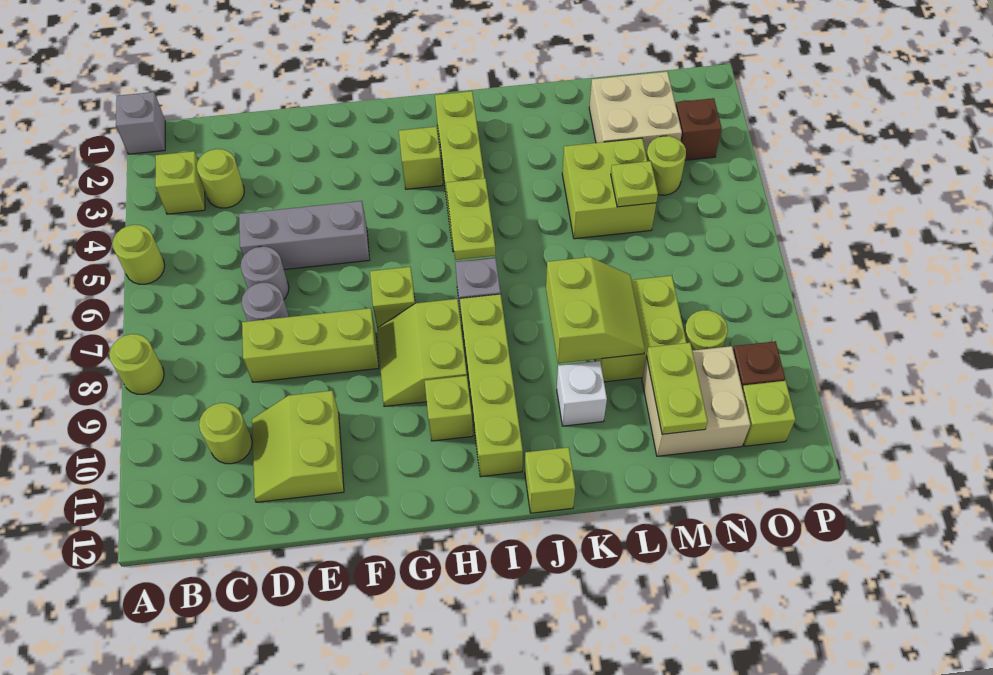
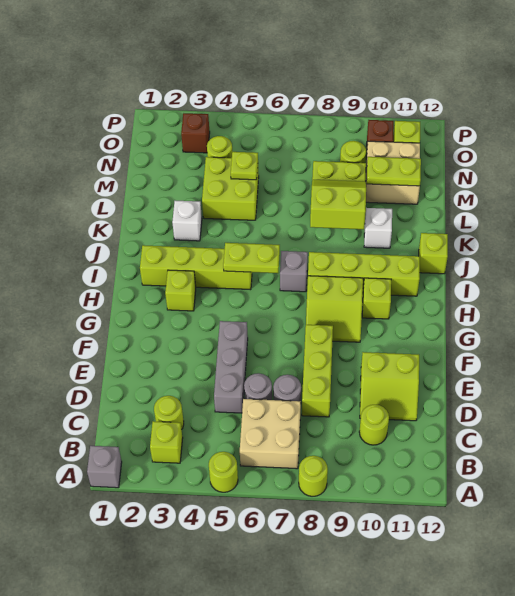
lime brick G7 level 1 -> none
none -> white brick K3 level 1
tan brick M2:N3 level 1 -> tan brick B6:C7 level 1

